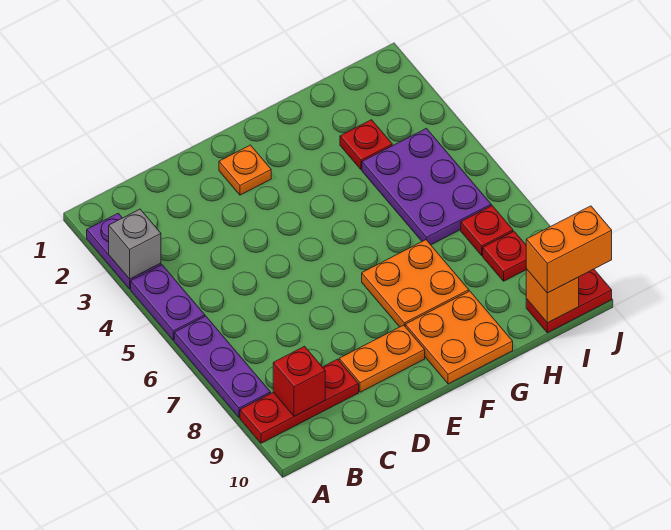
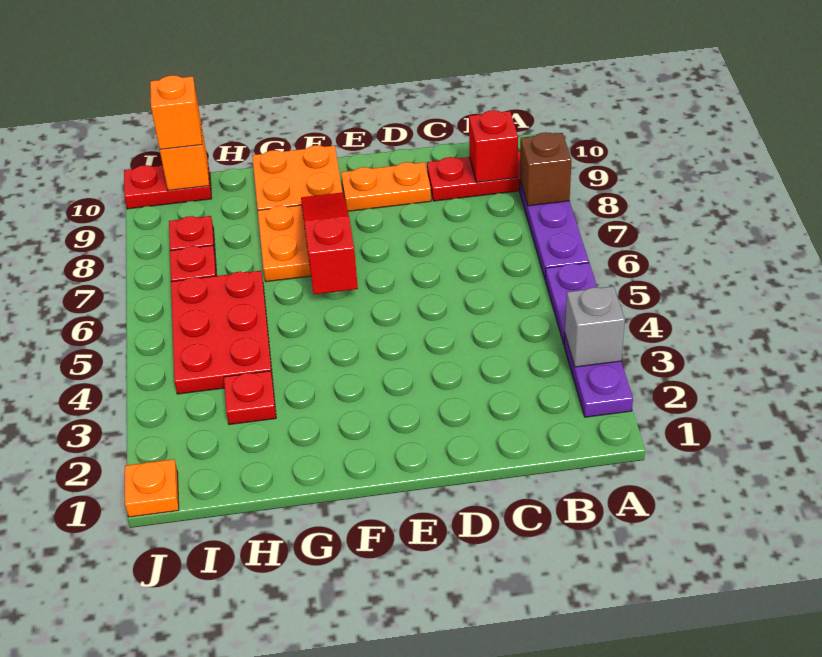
none -> brown brick A8 level 2
orange plate E2 level 1 -> orange plate J1 level 1
none -> red slope F6:F8 level 2 top 6
purple plate H4:I6 level 1 -> red plate H4:I6 level 1
orange brick I10:J10 level 3 -> orange brick I10 level 3

